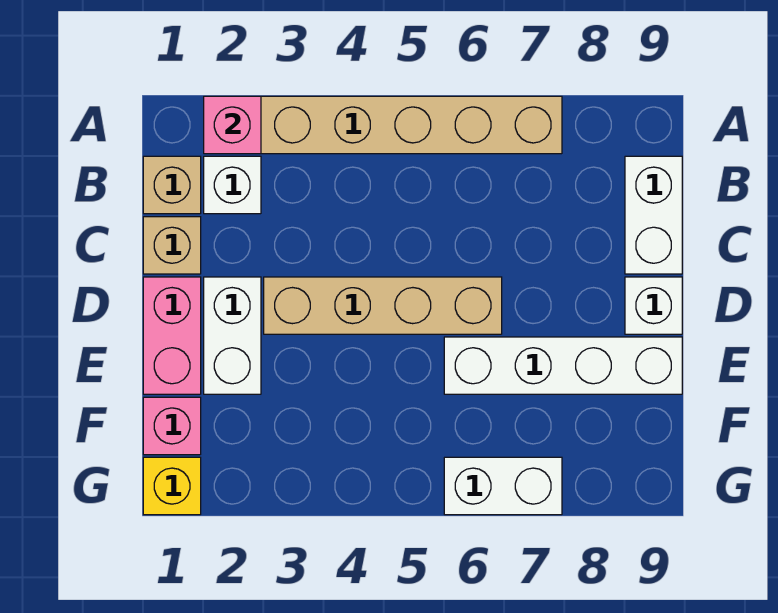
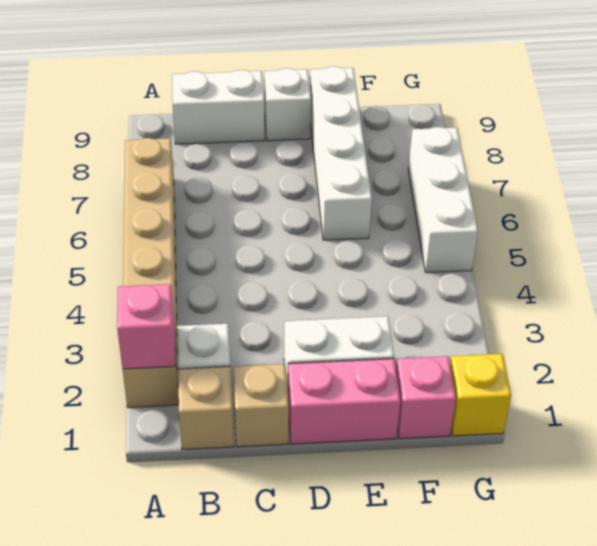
tan brick D3:D6 level 1 -> none
white brick G6:G7 level 1 -> white brick G5:G7 level 1

